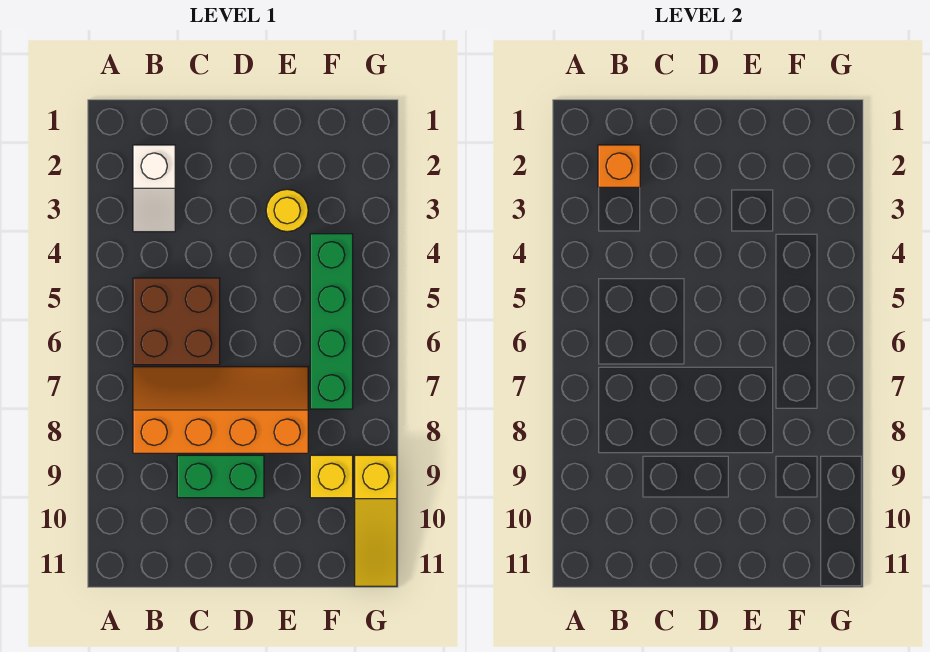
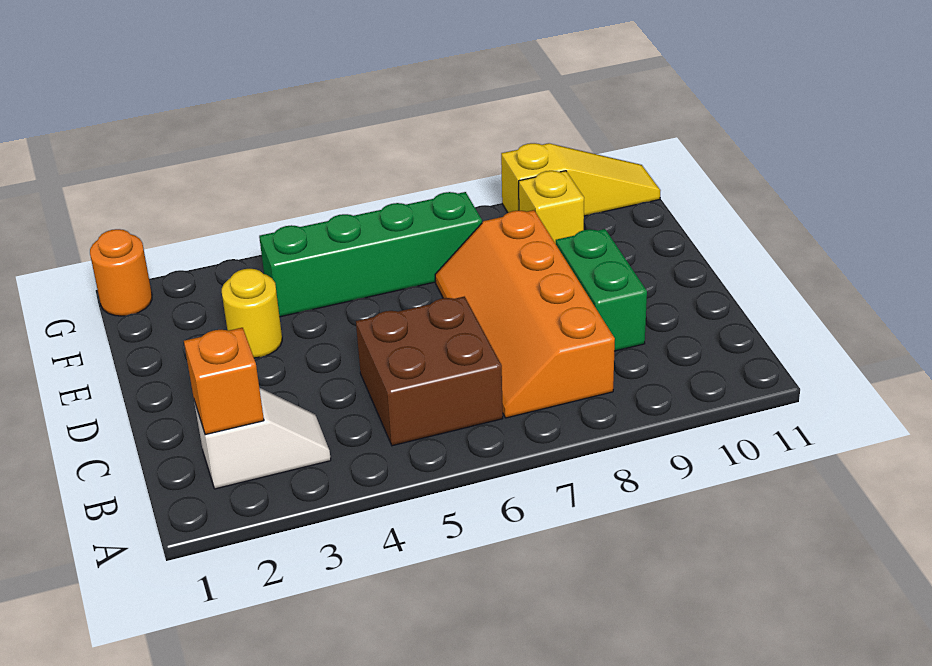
none -> orange round brick G1 level 1

